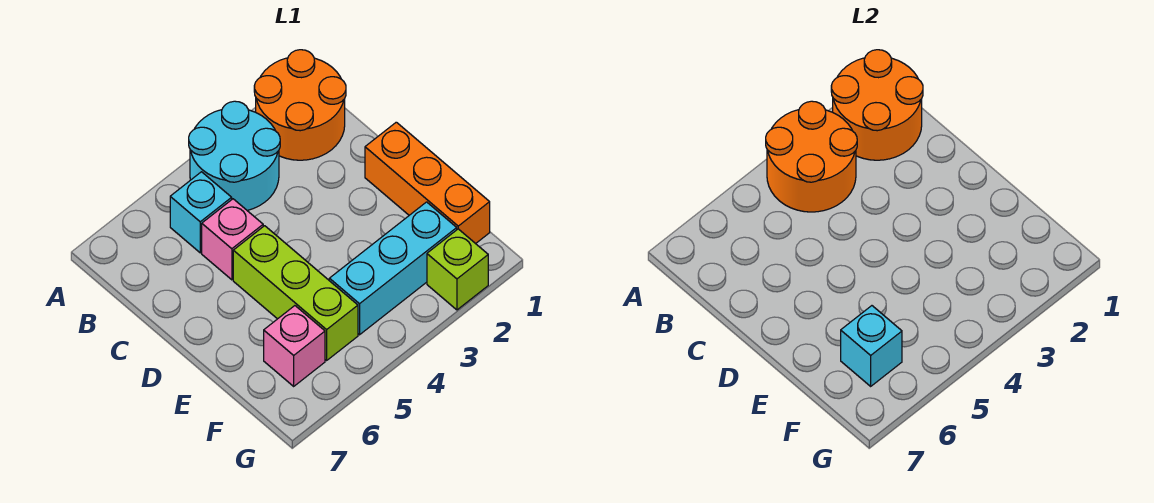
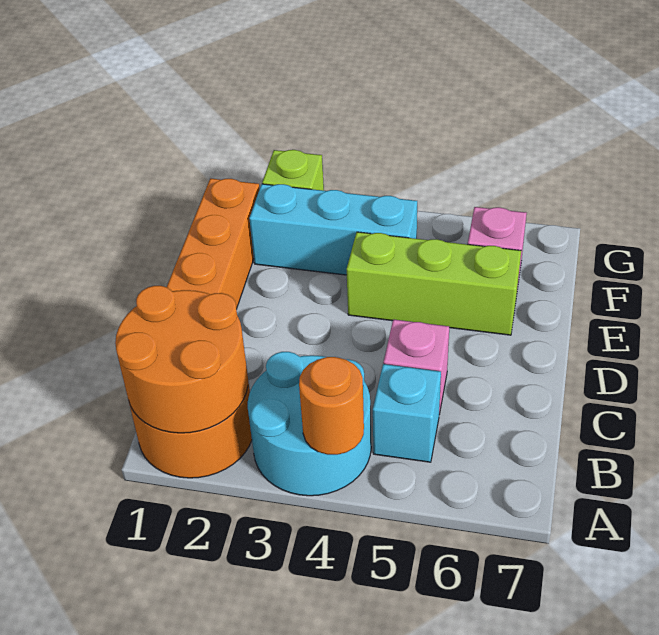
orange round brick A3:B4 level 2 -> orange round brick A4 level 2
lime brick D5:F5 level 1 -> lime brick E4:E6 level 1
cyan brick F6 level 2 -> none

